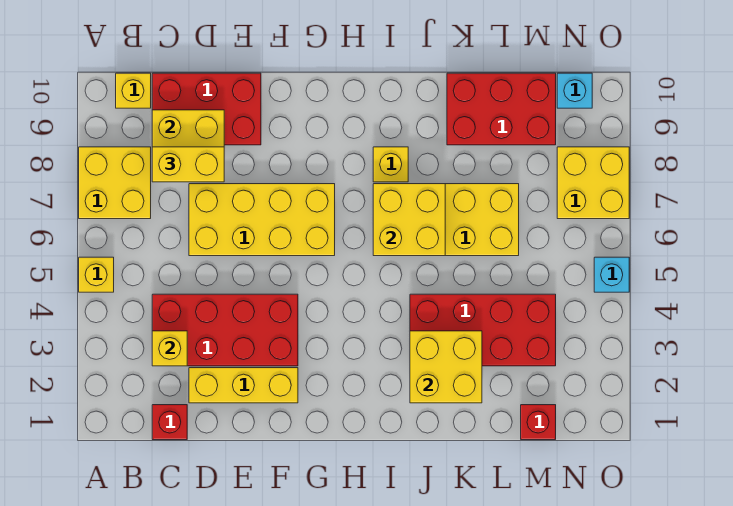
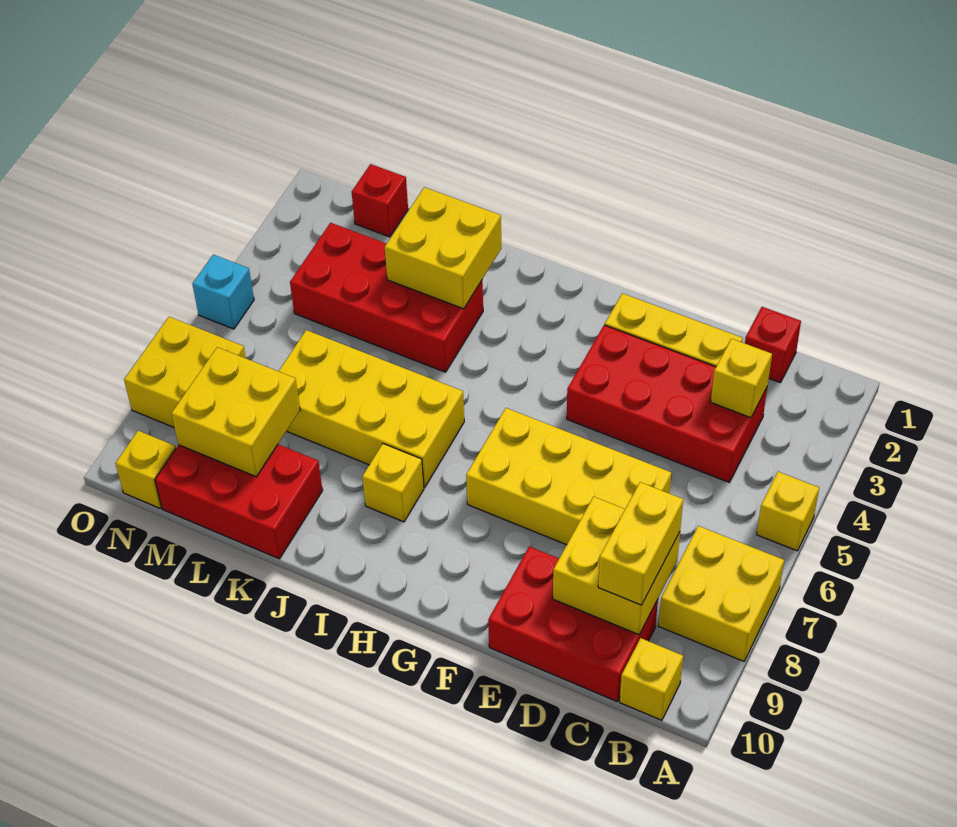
yellow brick C8:D8 level 3 -> yellow brick C8:C9 level 3
yellow brick I6:J7 level 2 -> yellow brick L8:M9 level 2
cyan brick N10 level 1 -> yellow brick N10 level 1

